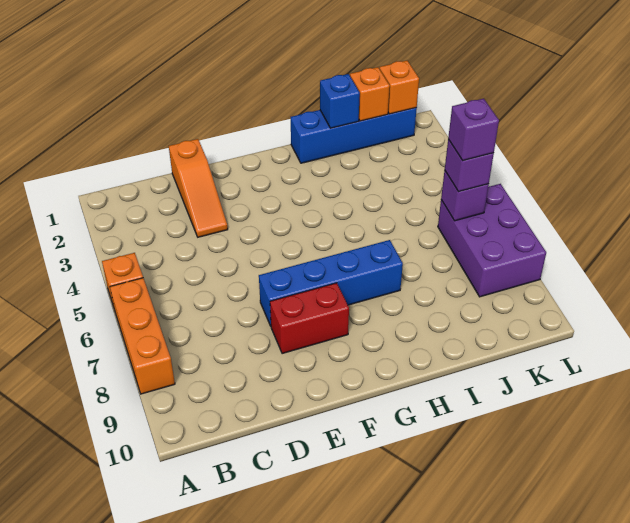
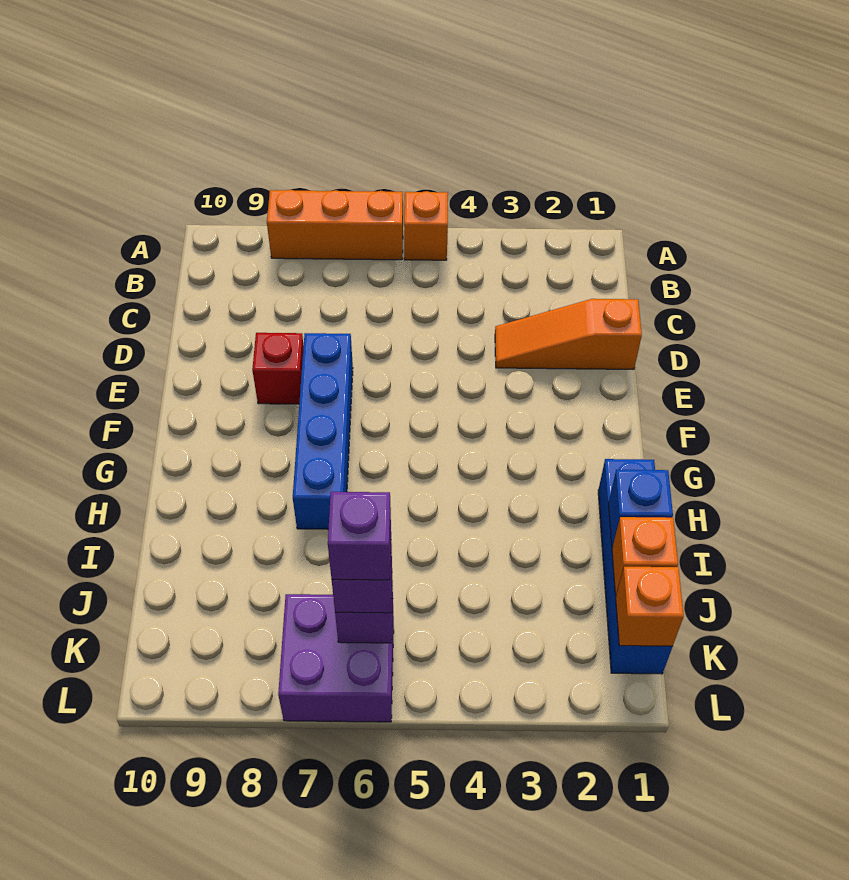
red brick E8:F8 level 1 -> red brick E8 level 1
purple brick K6:L8 level 1 -> purple brick K6:L7 level 1

